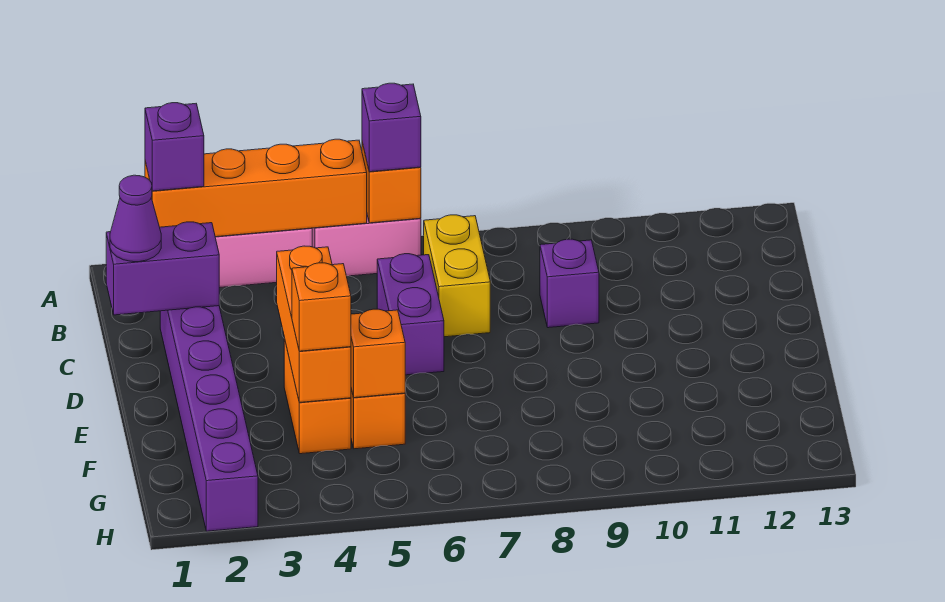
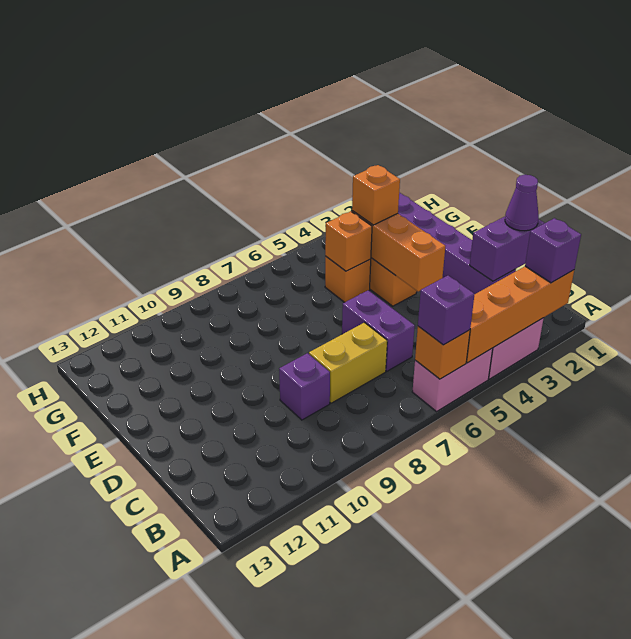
yellow brick B7:C7 level 1 -> yellow brick C7:C8 level 1

